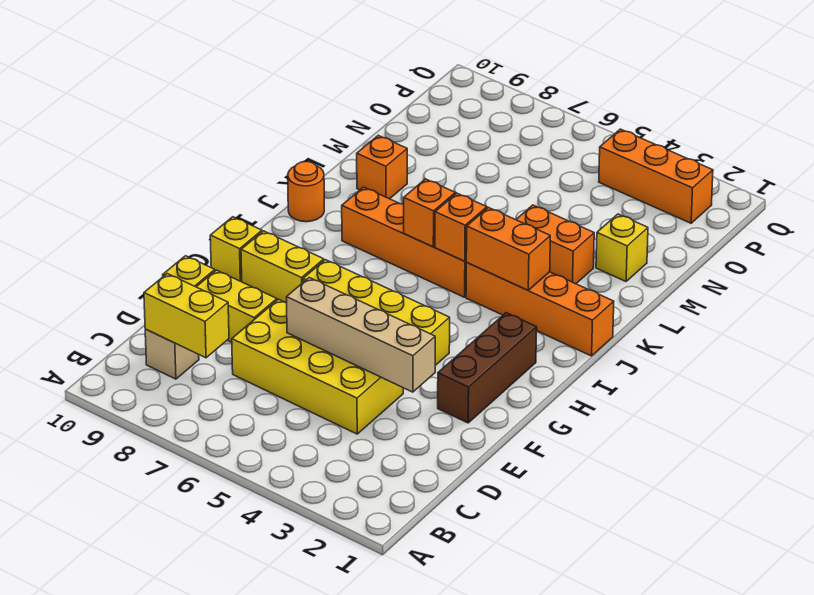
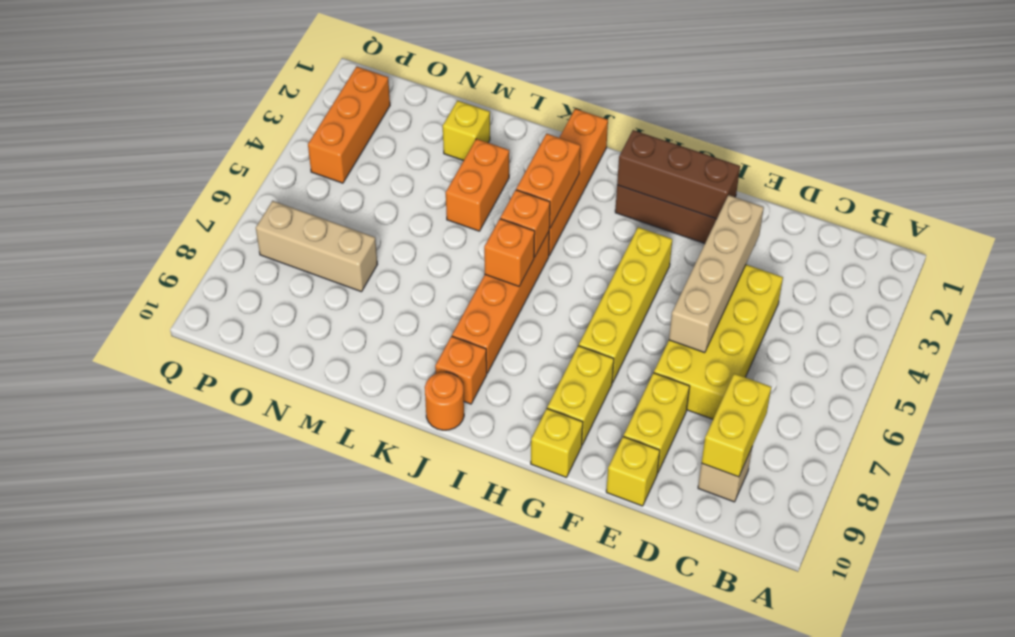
none -> brown brick F2:H2 level 2
orange brick L9 level 1 -> orange brick J9 level 1
none -> tan brick N7:P7 level 1

